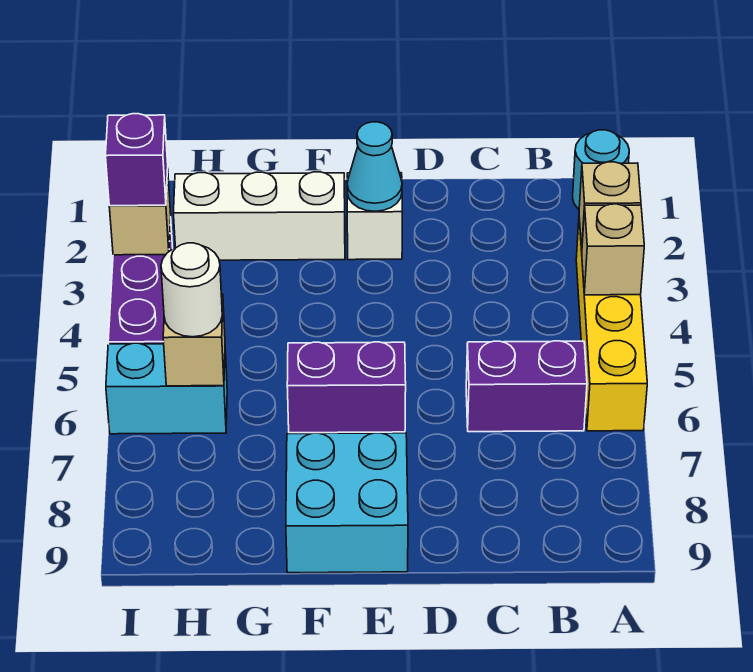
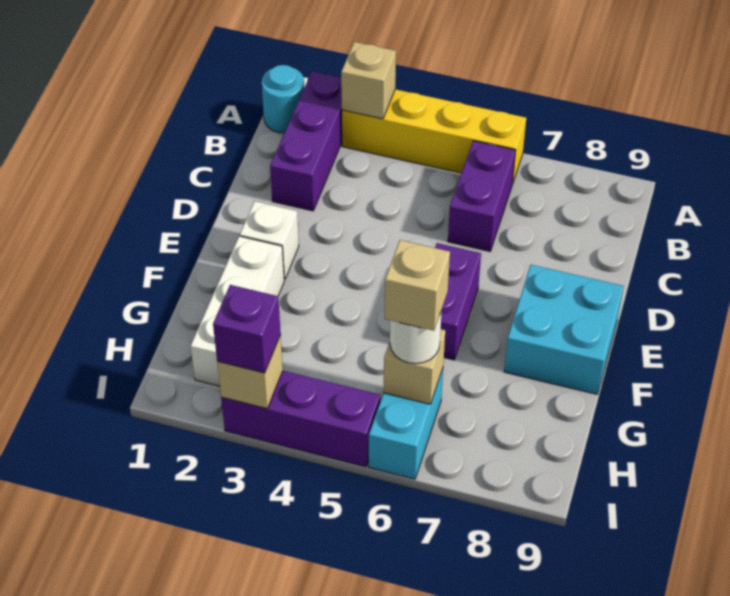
none -> purple brick A2:C2 level 1
tan brick A4 level 2 -> tan brick H6 level 4
cyan cone E2 level 2 -> none

